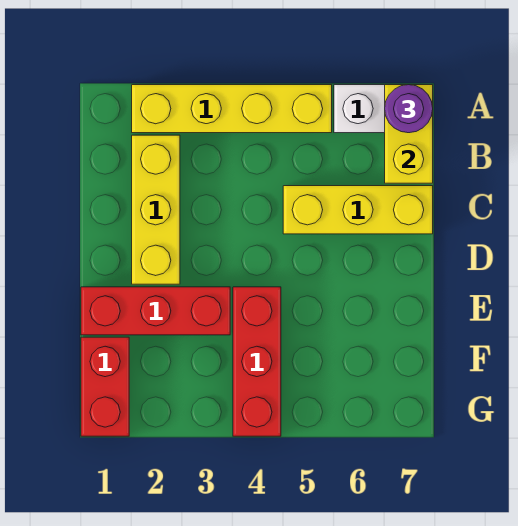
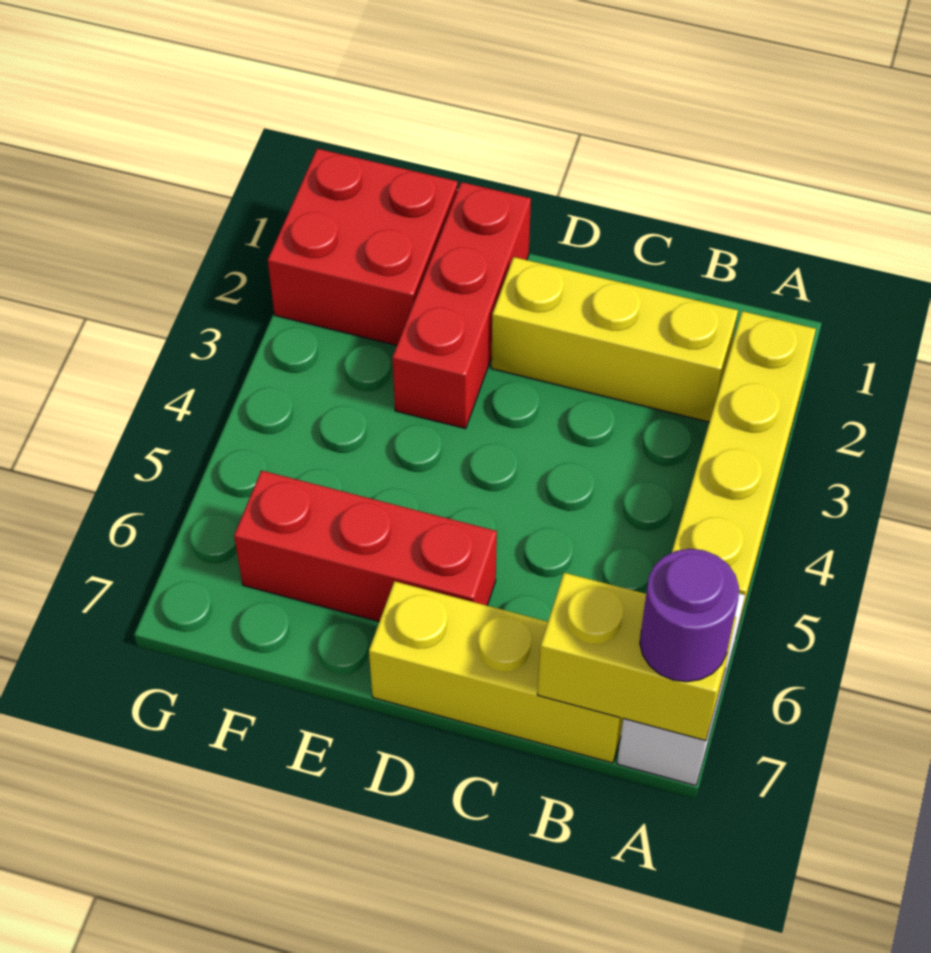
yellow brick C5:C7 level 1 -> yellow brick B7:D7 level 1
red brick E4:G4 level 1 -> red brick D6:F6 level 1
red brick F1:G1 level 1 -> red brick F1:G2 level 1

